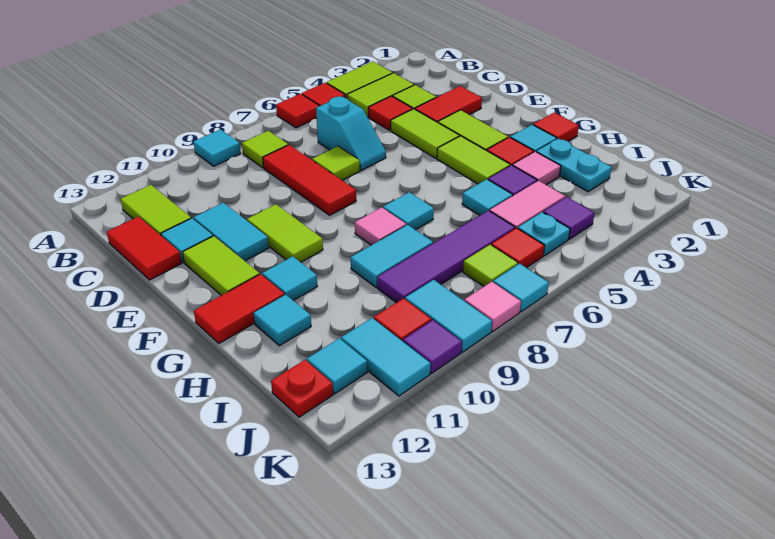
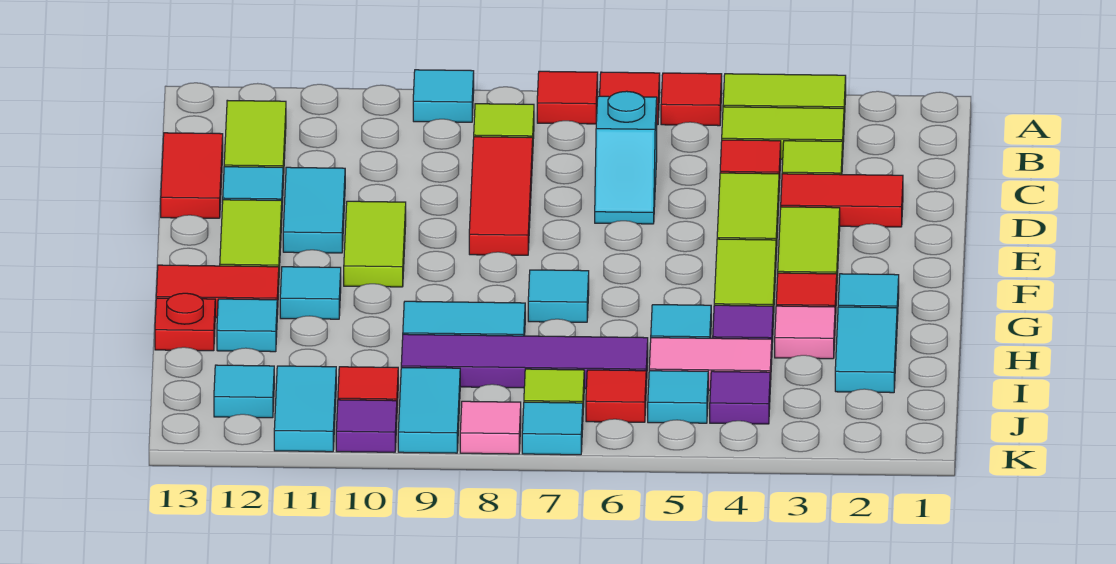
lime tile D7 level 1 -> none
red tile G1 level 1 -> red tile A7 level 1
pink tile G8 level 1 -> none
cyan plate H2:I2 level 1 -> cyan tile H2:I2 level 1
cyan plate J5 level 1 -> cyan tile J5 level 1
red plate J13 level 1 -> red plate H13 level 1

